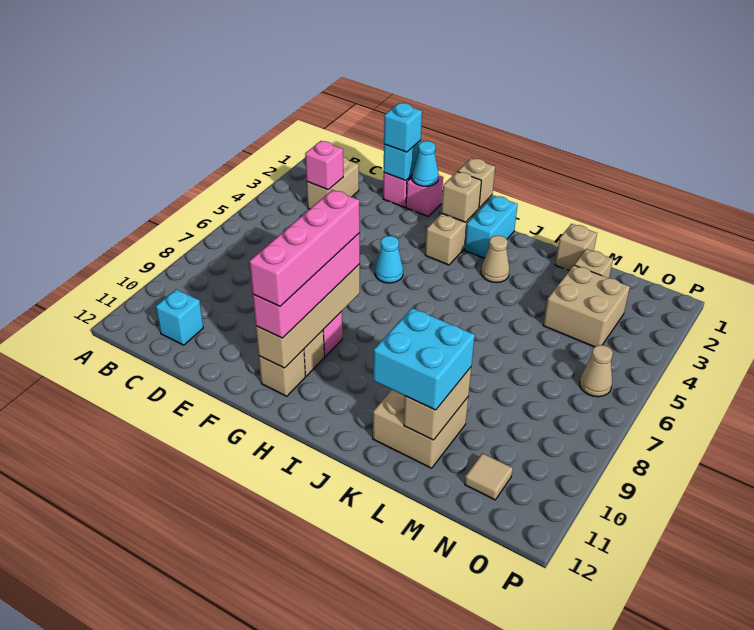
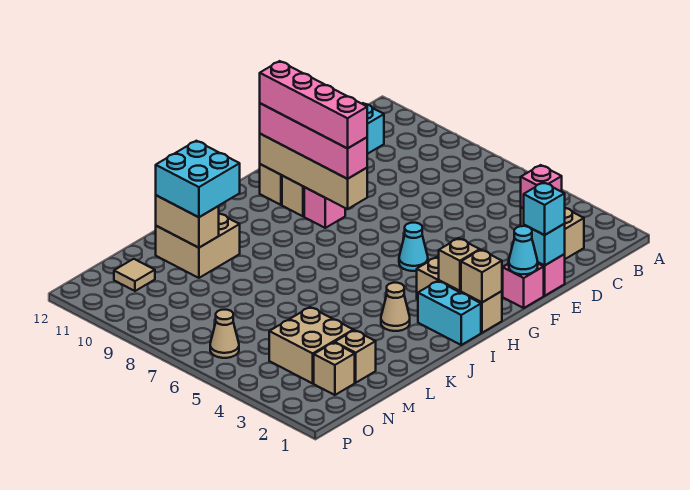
tan brick L1 level 1 -> tan brick N2 level 1

